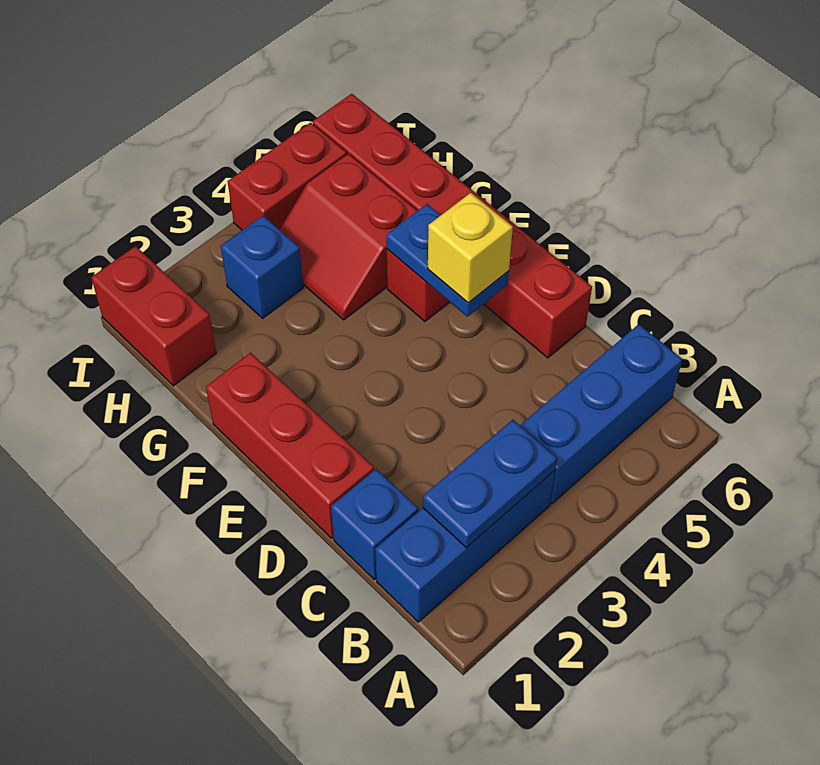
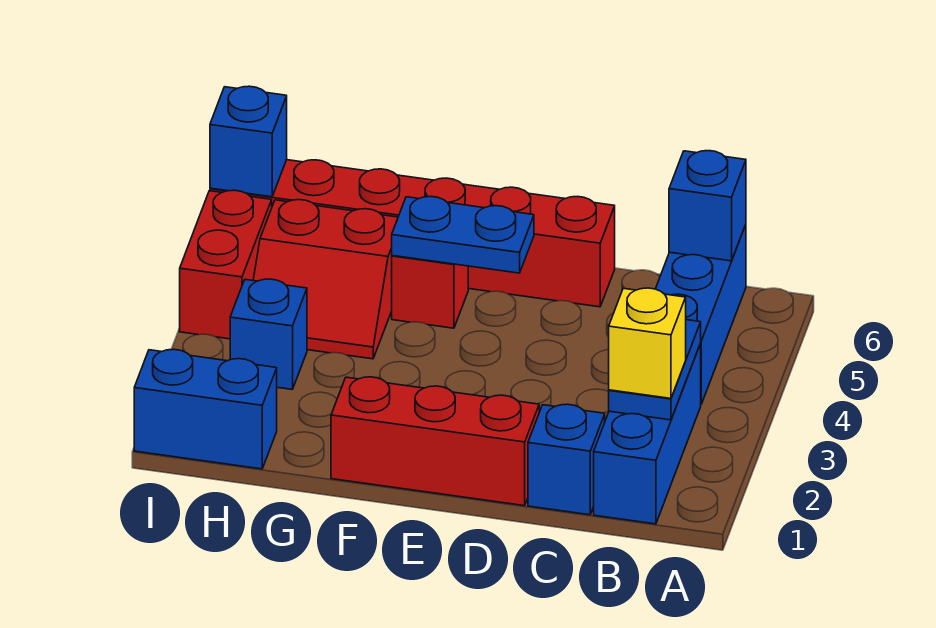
none -> blue brick B6 level 2
yellow brick E5 level 3 -> yellow brick B2 level 3
red brick H1:I1 level 1 -> blue brick H1:I1 level 1
none -> blue brick I6 level 2

